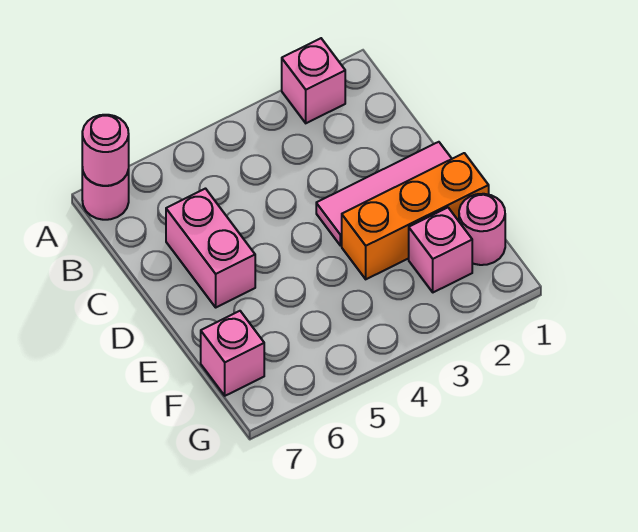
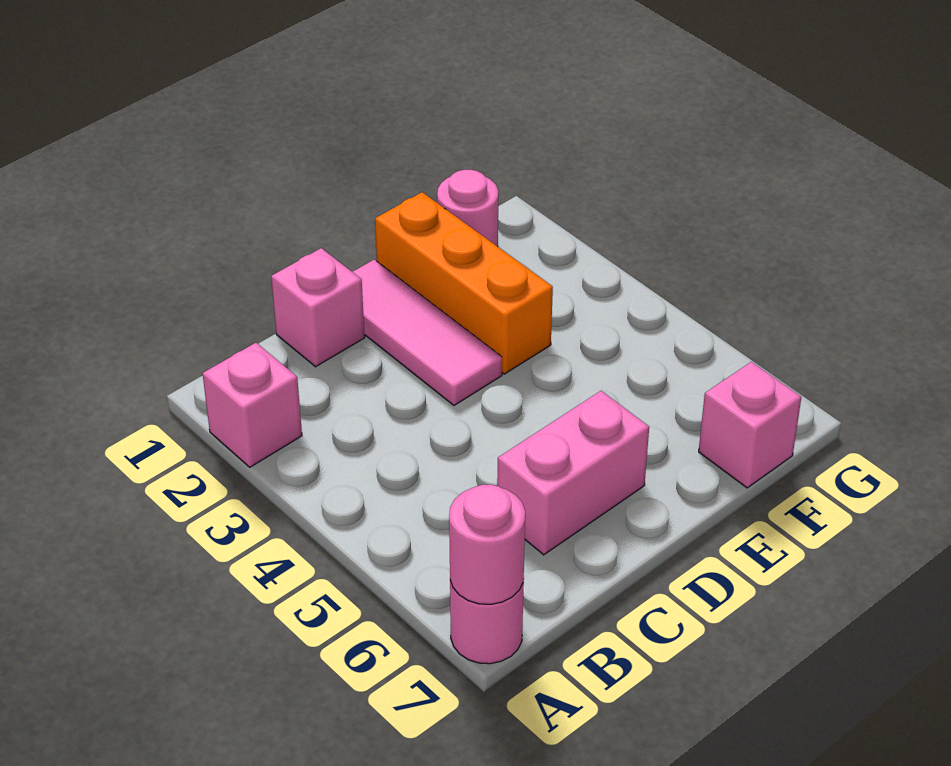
pink brick F2 level 1 -> pink brick C1 level 1

